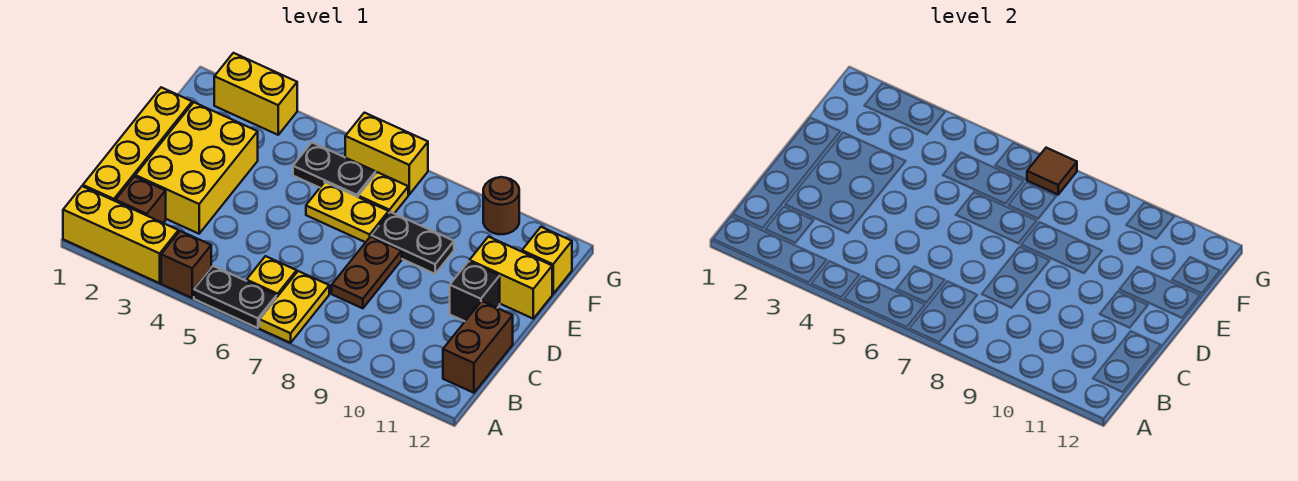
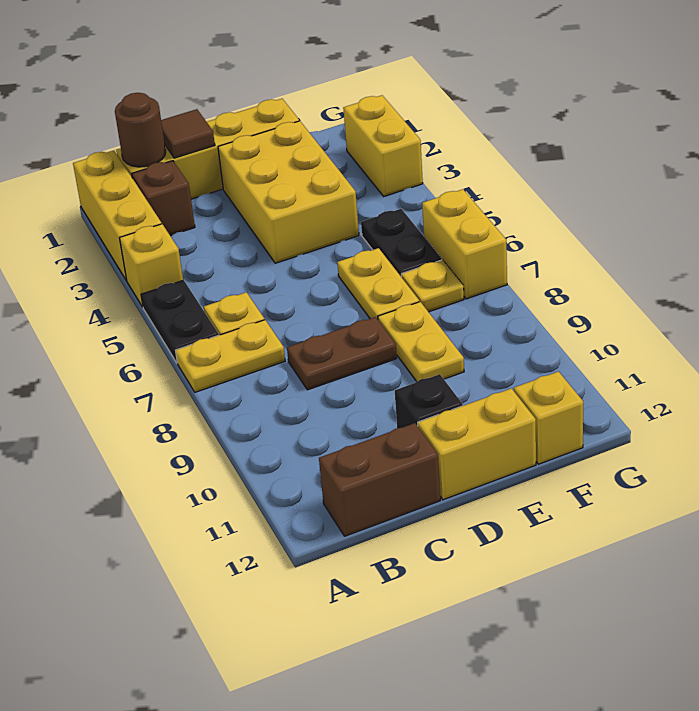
brown brick A4 level 1 -> yellow brick A4 level 1
yellow brick C2:E3 level 1 -> yellow brick D2:E4 level 1
black plate E8:E9 level 1 -> yellow plate E8:E9 level 1
yellow brick E11:E12 level 1 -> yellow brick D12:E12 level 1
brown tile G7 level 2 -> brown tile C1 level 2
brown round brick G10 level 1 -> brown round brick B1 level 2

